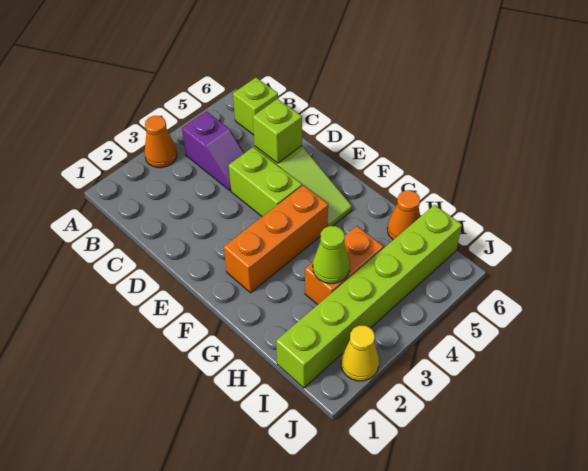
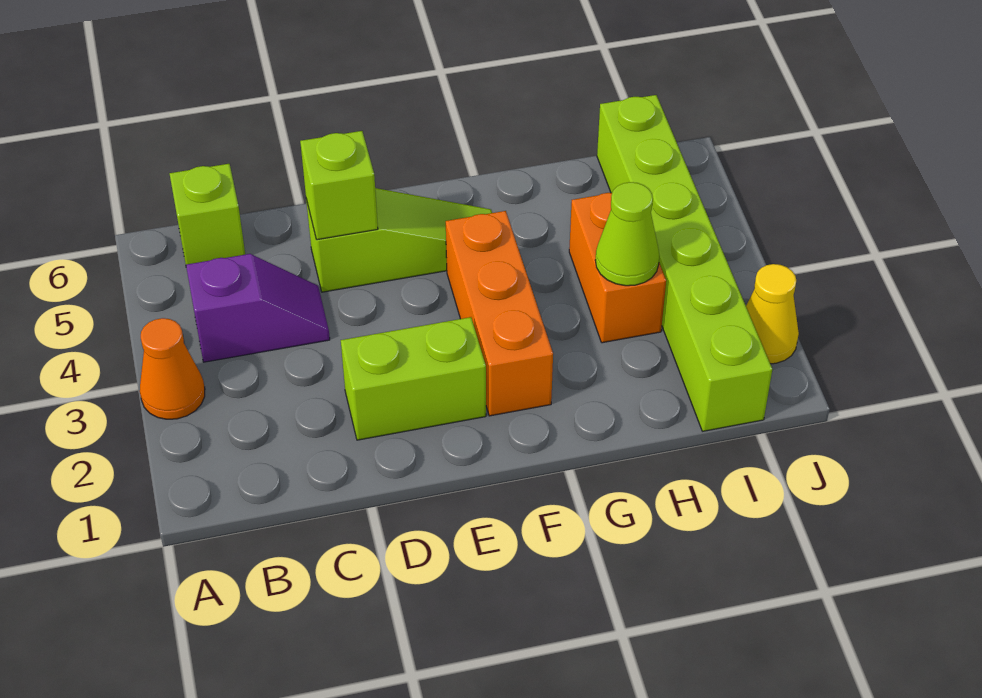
lime brick D4:E4 level 1 -> lime brick D2:E2 level 1
orange cone H6 level 1 -> none

